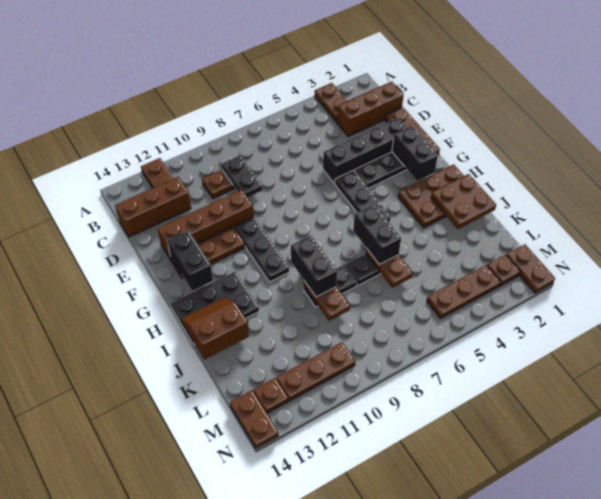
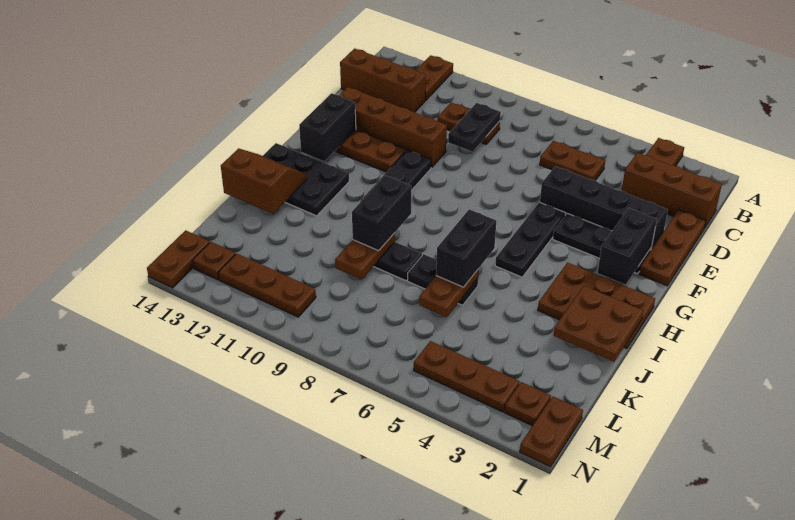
none -> brown plate C5:C6 level 1

